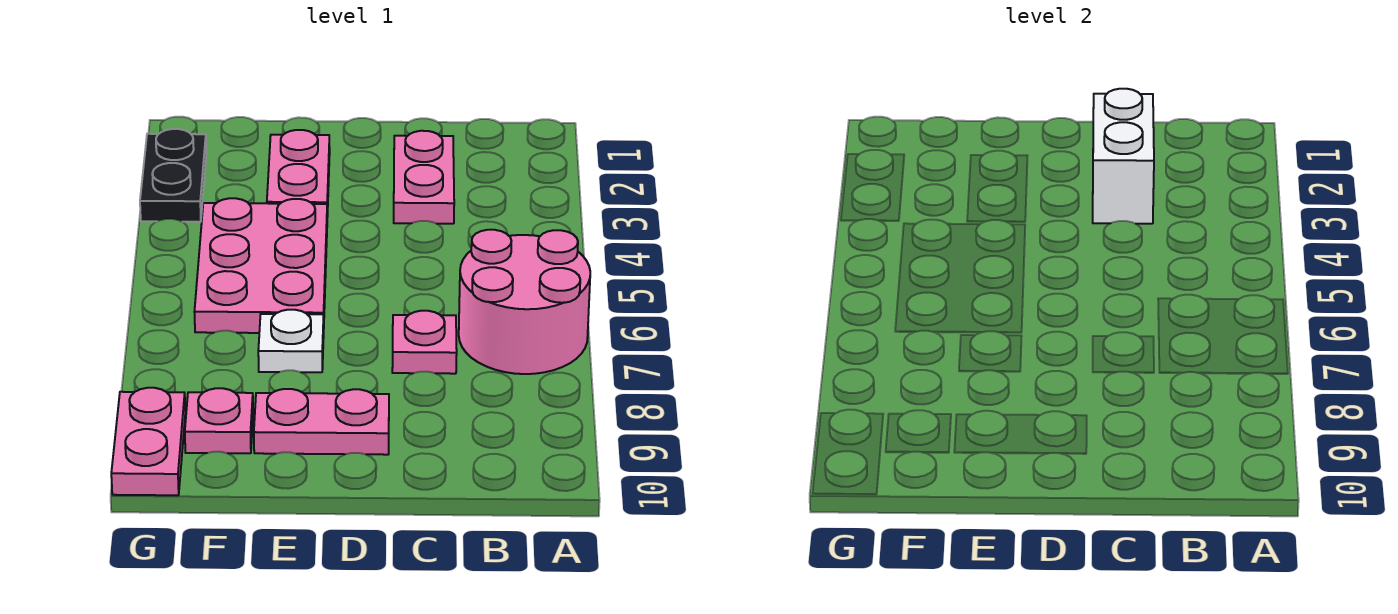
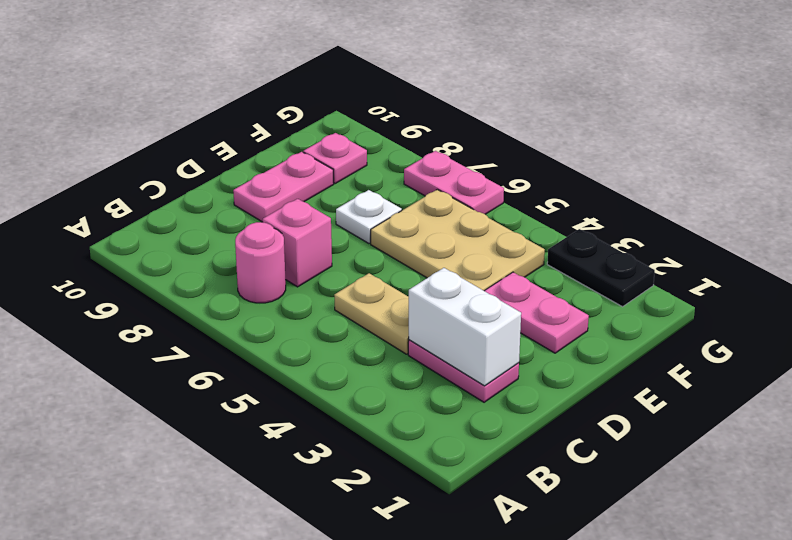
pink round brick A6:B7 level 1 -> pink round brick B7 level 1
none -> tan plate C4:C5 level 1
pink plate C7 level 1 -> pink brick C7 level 1
pink plate E4:F6 level 1 -> tan plate E4:F6 level 1
pink plate G9:G10 level 1 -> pink plate G6:G7 level 1

